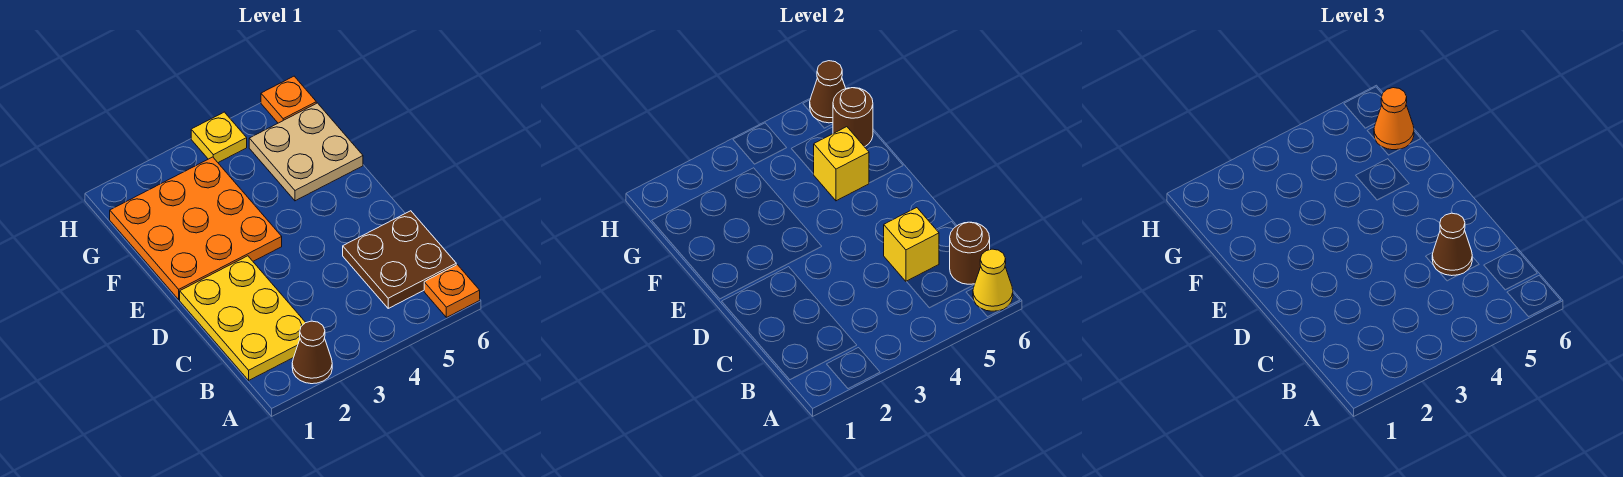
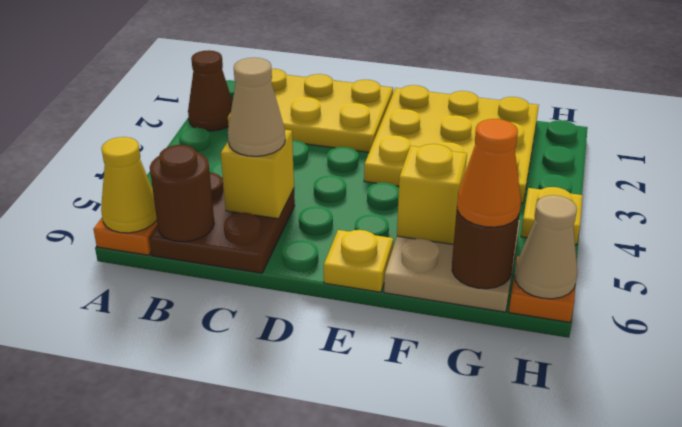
brown cone C5 level 3 -> tan cone C5 level 3
orange plate E1:G3 level 1 -> yellow plate E1:G3 level 1
none -> yellow plate E6 level 1
brown cone H6 level 2 -> tan cone H6 level 2

